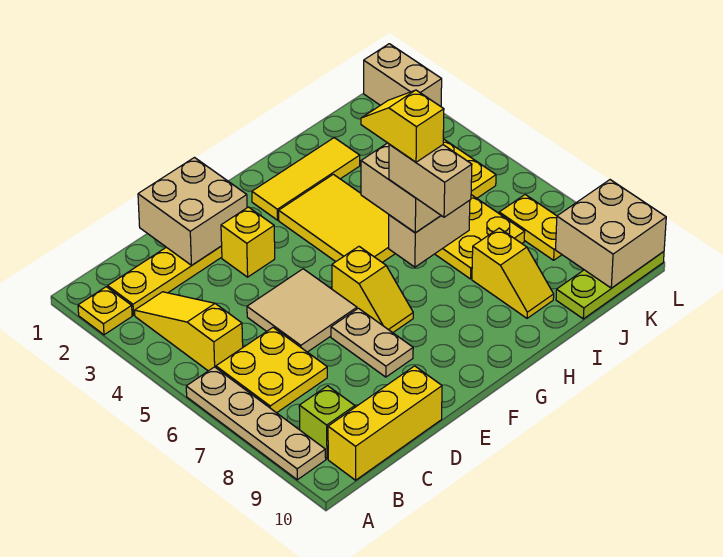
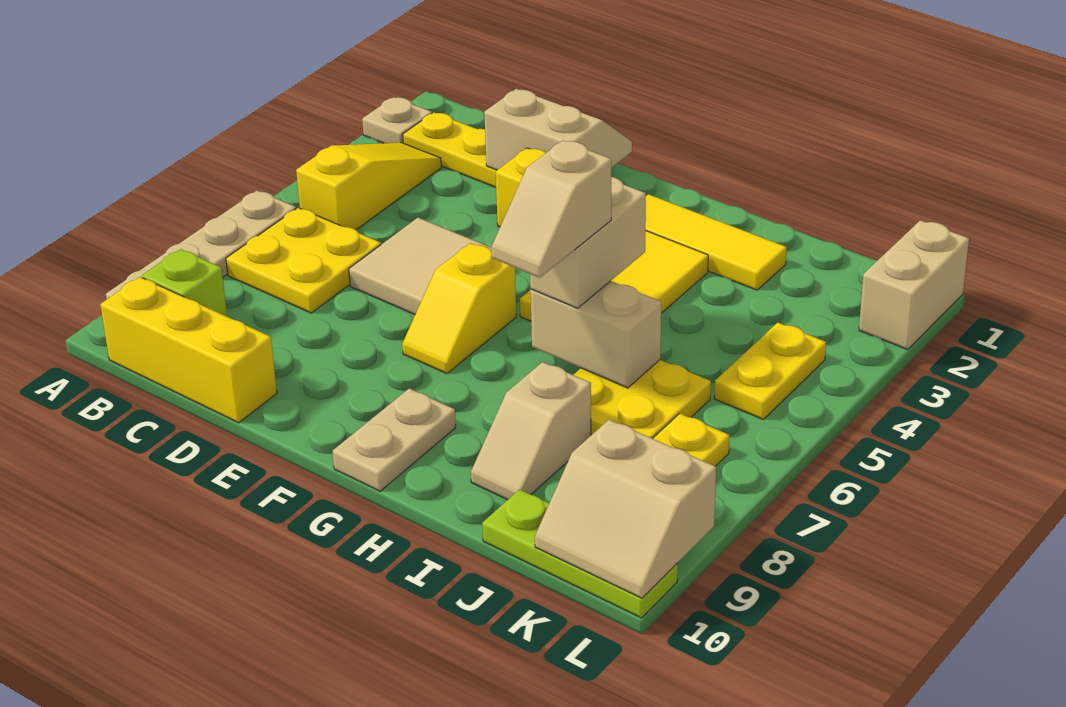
yellow plate A2 level 1 -> tan plate A2 level 1
tan brick D1:E2 level 2 -> tan slope D1:E2 level 2 top 2
tan plate E7:E8 level 1 -> tan plate G9:G10 level 1
yellow slope H5:H6 level 5 top 6 -> none
tan brick H6:H7 level 4 -> tan slope H6:H7 level 4 top 6
yellow slope I8:I9 level 1 top 8 -> tan slope I8:I9 level 1 top 8
tan brick K9:L10 level 2 -> tan slope K9:L10 level 2 top 9

